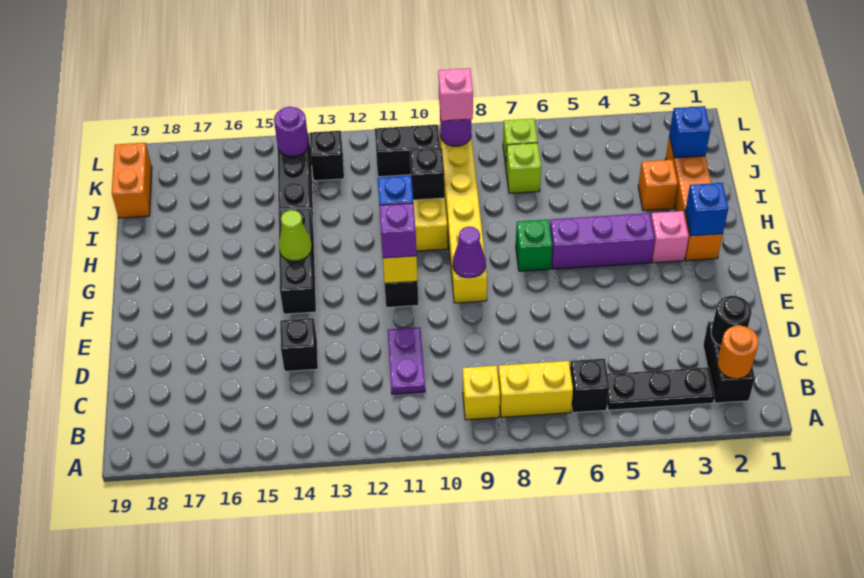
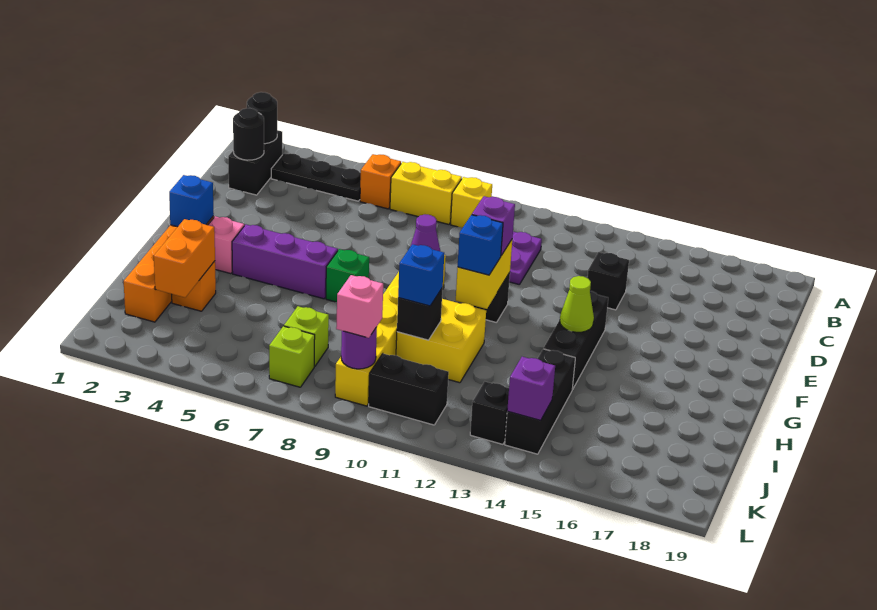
orange round brick B2 level 2 -> black round brick B2 level 2
black brick B6 level 1 -> orange brick B6 level 1
blue brick J2 level 2 -> blue brick I10 level 3
orange brick J19:K19 level 1 -> orange brick I3:J3 level 2
purple round brick K14 level 2 -> purple brick K14 level 2

